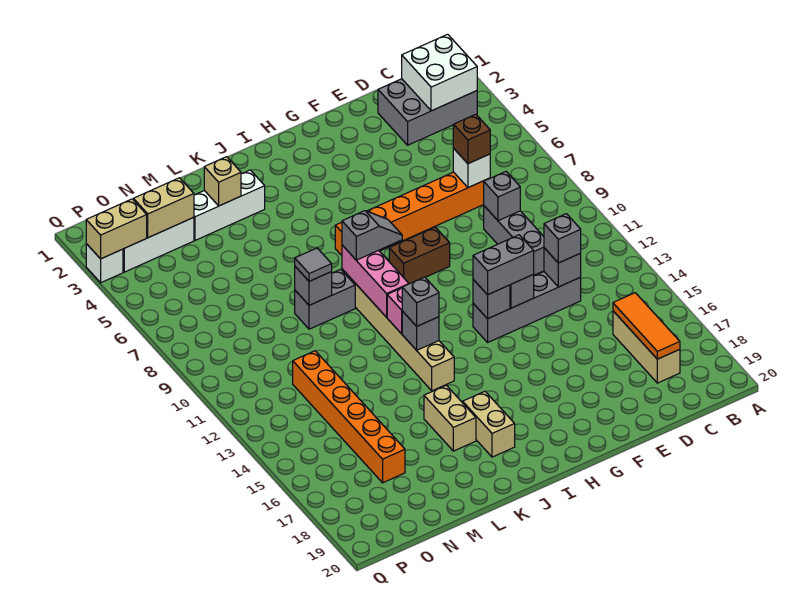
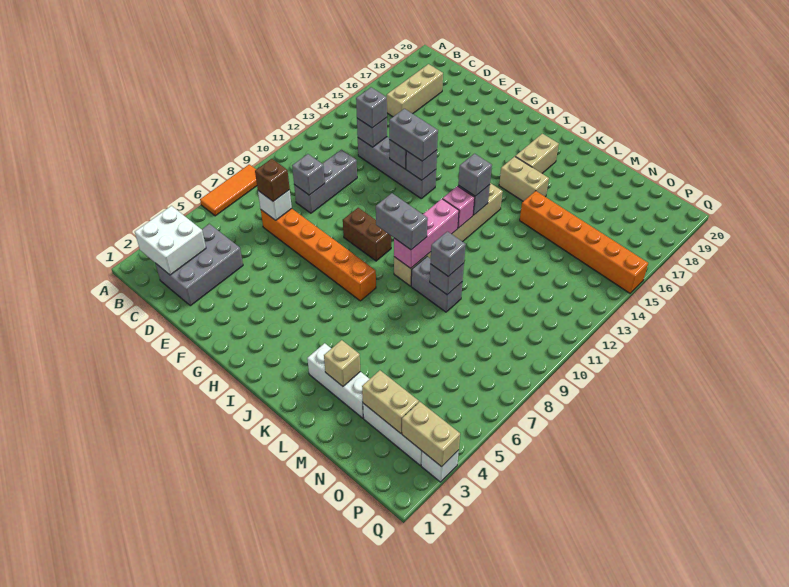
grey brick B2:D3 level 1 -> grey brick C2:D4 level 1
orange tile C16:C18 level 2 -> orange tile A6:A8 level 1
grey slope I9:J9 level 3 top J -> grey brick I9:J9 level 3
tan brick K16:K17 level 1 -> tan brick J16:K16 level 1
grey tile L9 level 3 -> grey brick L9 level 3
orange brick N12:N17 level 1 -> orange brick L15:Q15 level 1

